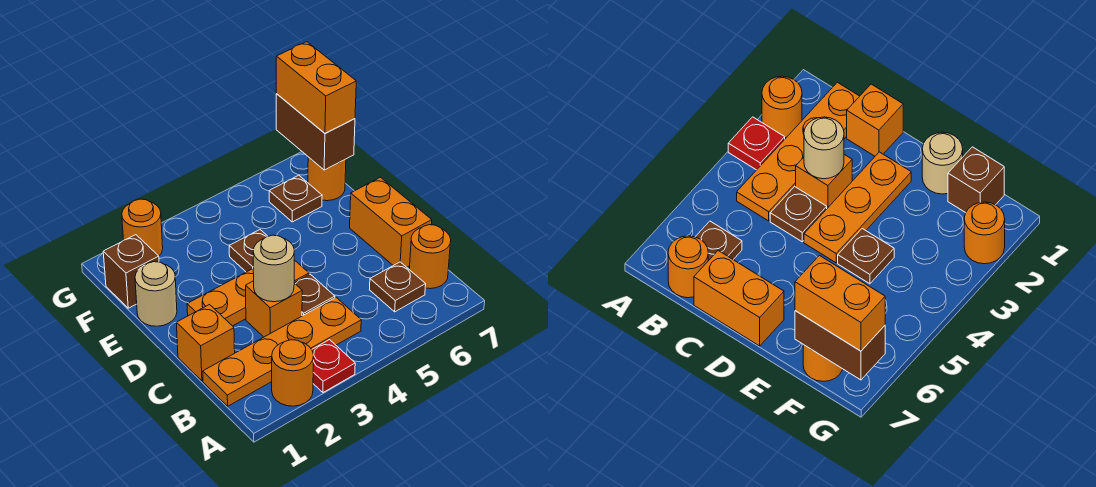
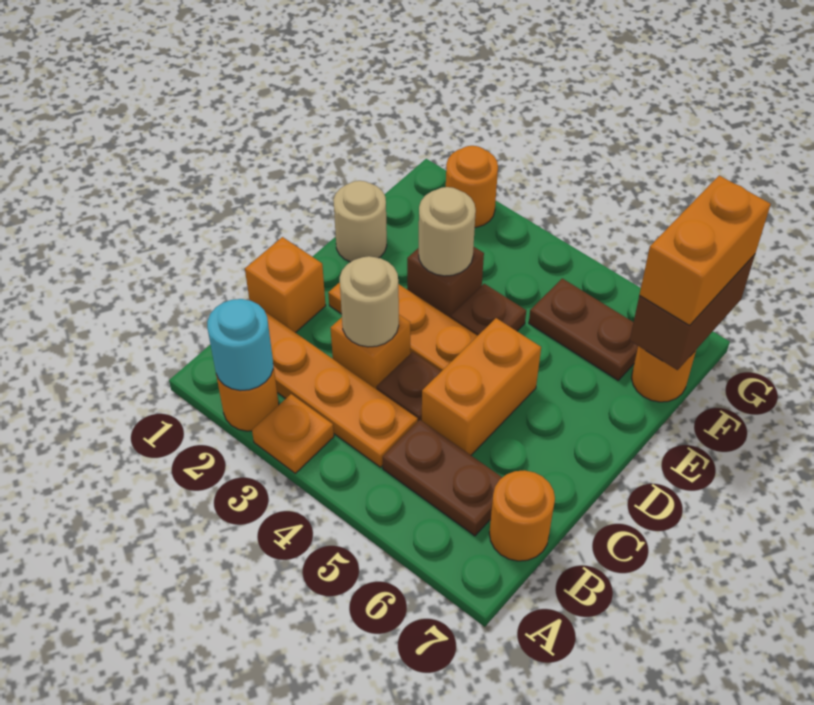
none -> cyan round brick A2 level 2
red plate A3 level 1 -> orange plate A3 level 1
brown plate B6 level 1 -> brown plate B5:B6 level 1
orange brick C7:D7 level 1 -> orange brick C5:D5 level 1
none -> tan round brick E3 level 2
brown brick F1 level 1 -> brown brick E3 level 1
brown plate F6 level 1 -> brown plate F5:F6 level 1

